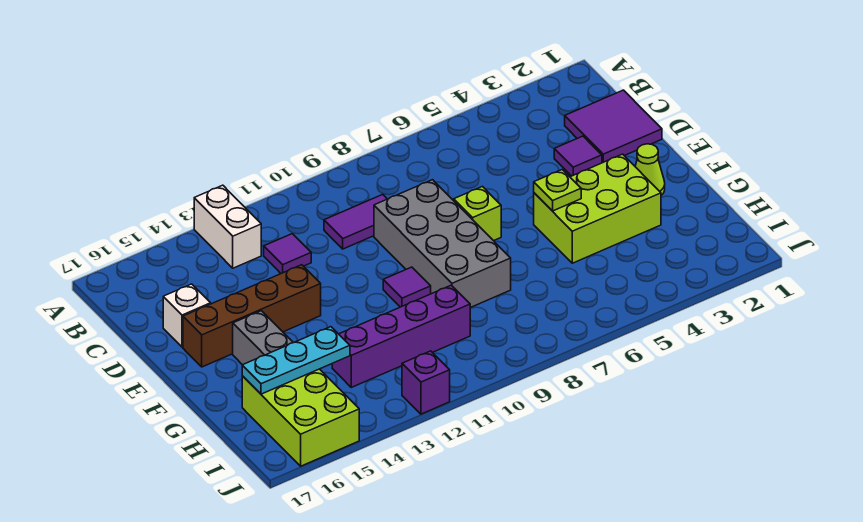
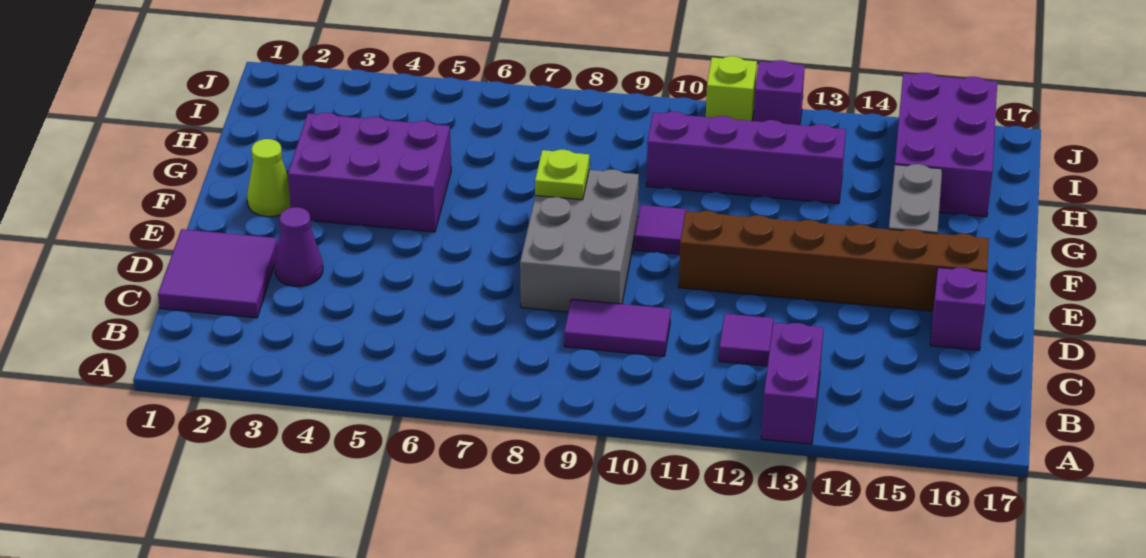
white brick A13:B13 level 1 -> purple brick A13:B13 level 1
purple tile D3 level 1 -> purple cone D3 level 1
grey brick D8:G9 level 1 -> grey brick D8:F9 level 1
white brick D16 level 1 -> purple brick D16 level 1
lime brick E7 level 1 -> lime brick J11 level 1
brown brick E13:E16 level 1 -> brown brick E11:E16 level 1
lime brick F3:G5 level 1 -> purple brick F3:G5 level 1
lime plate F5 level 2 -> lime plate F8 level 2
cyan plate H14:H16 level 2 -> none
lime brick H15:J16 level 1 -> purple brick H15:J16 level 1

